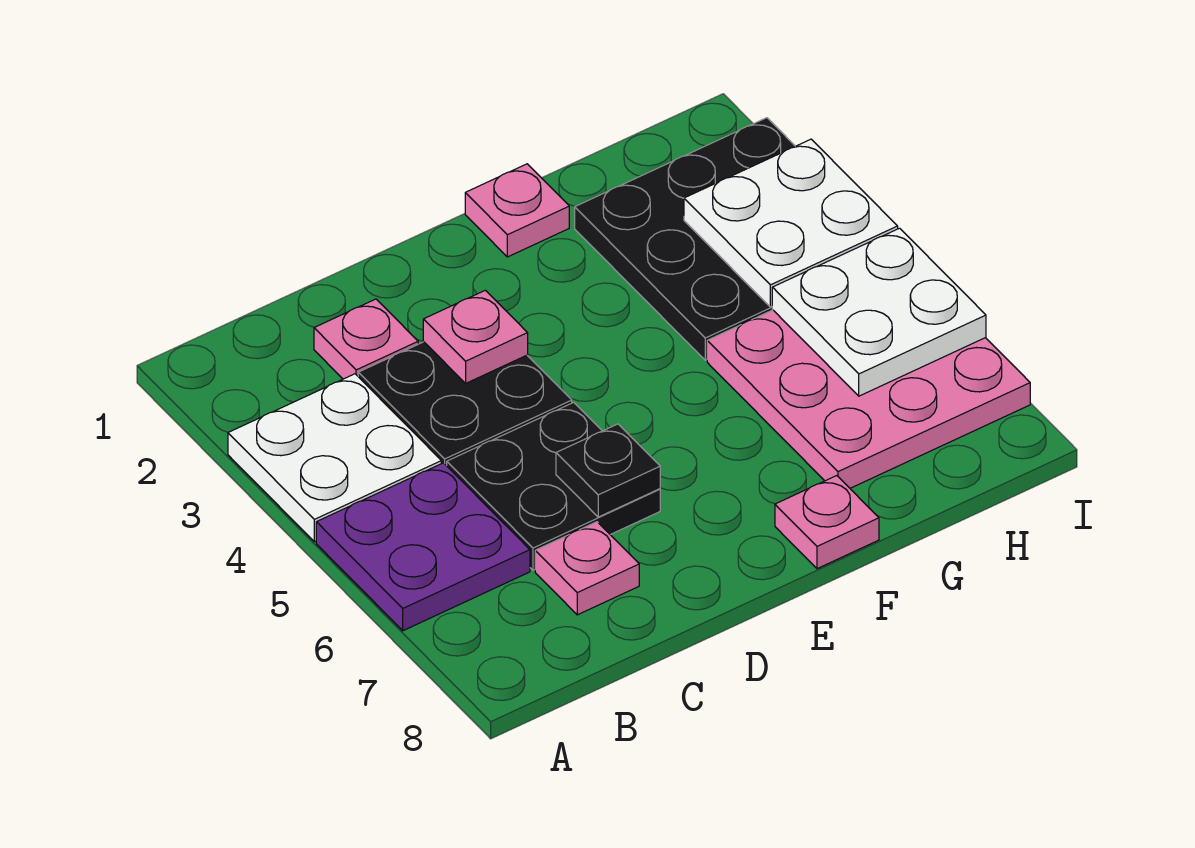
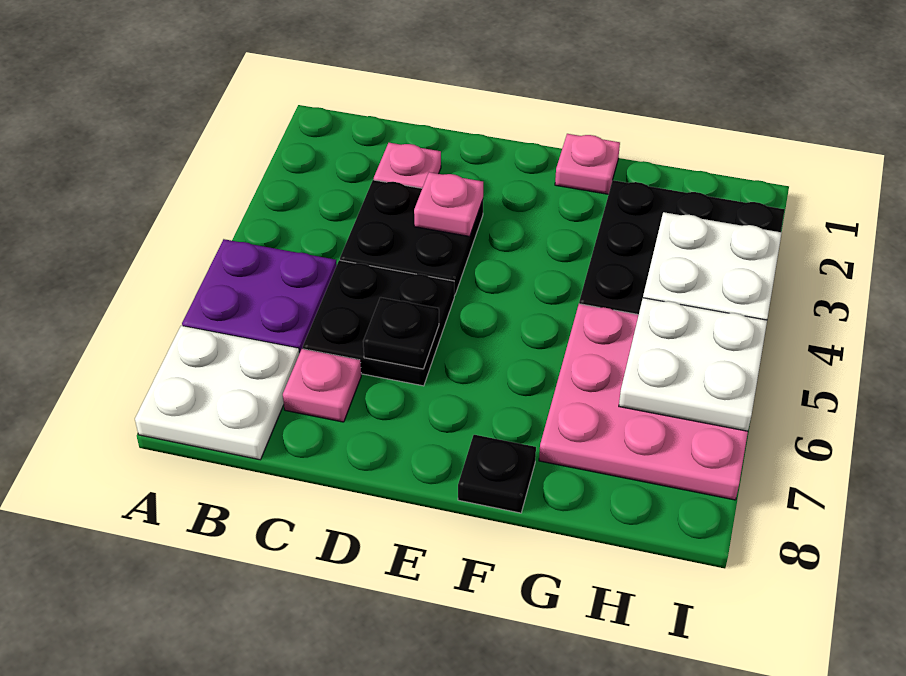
white plate A3:B4 level 1 -> white plate A7:B8 level 1
pink plate F8 level 1 -> black plate F8 level 1

